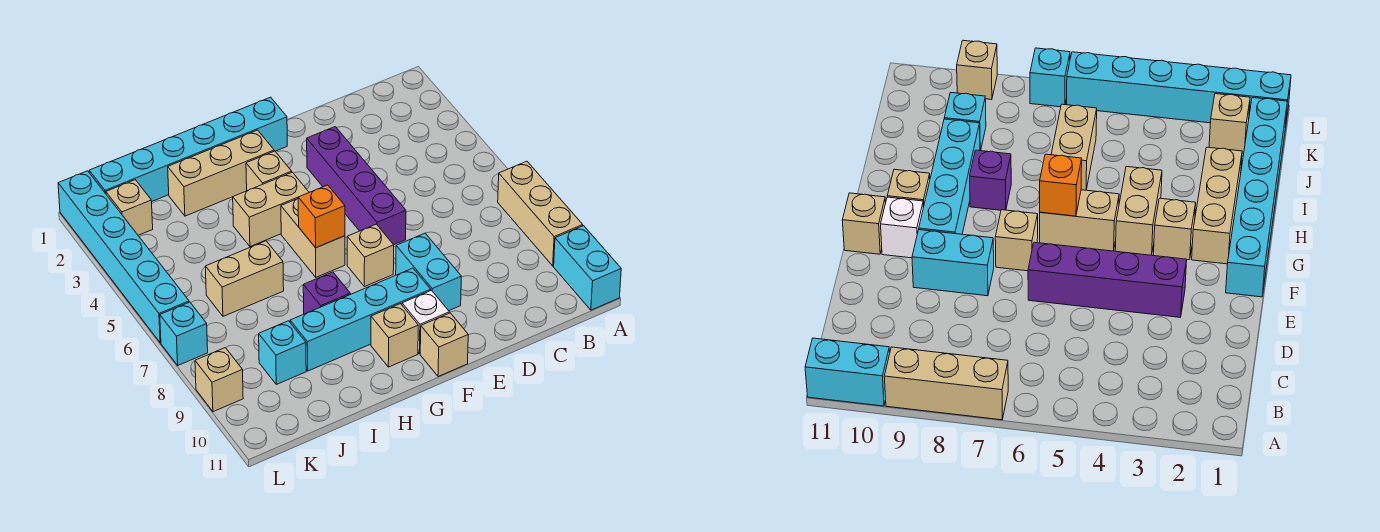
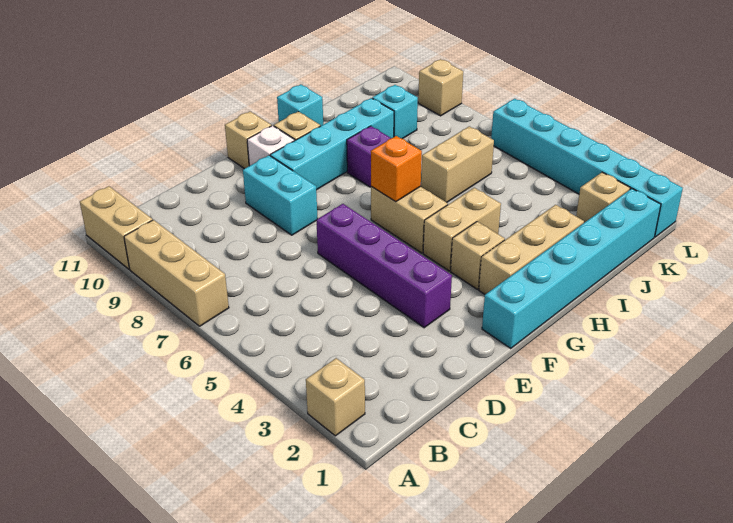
cyan brick A10:A11 level 1 -> tan brick A10:A11 level 1
tan brick F7 level 1 -> tan brick A2 level 1
cyan brick L7 level 1 -> cyan brick H11 level 1

